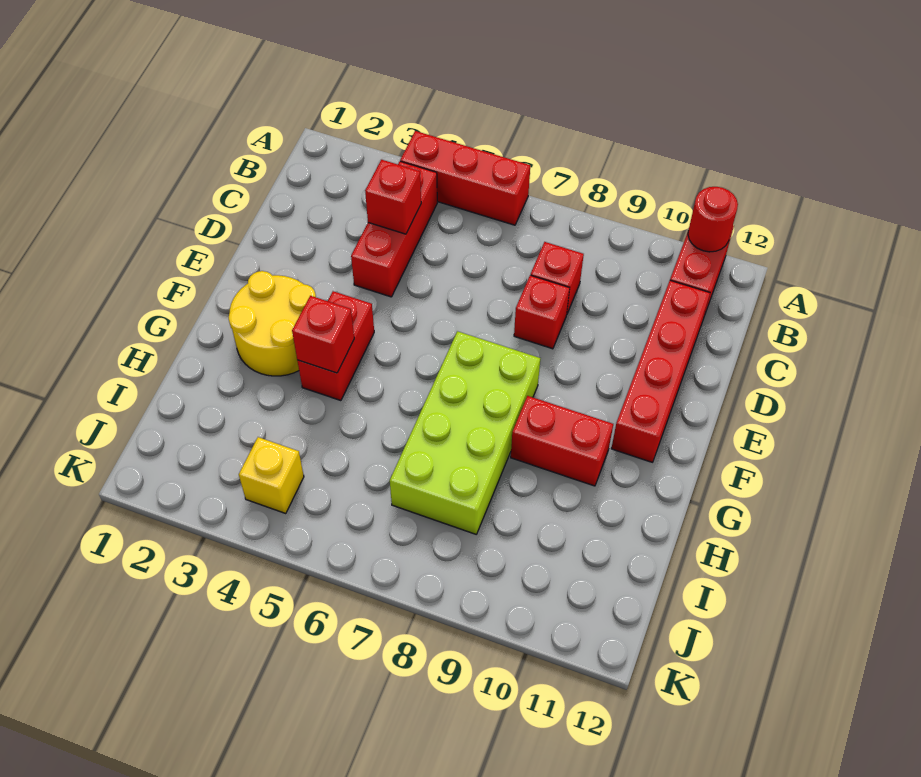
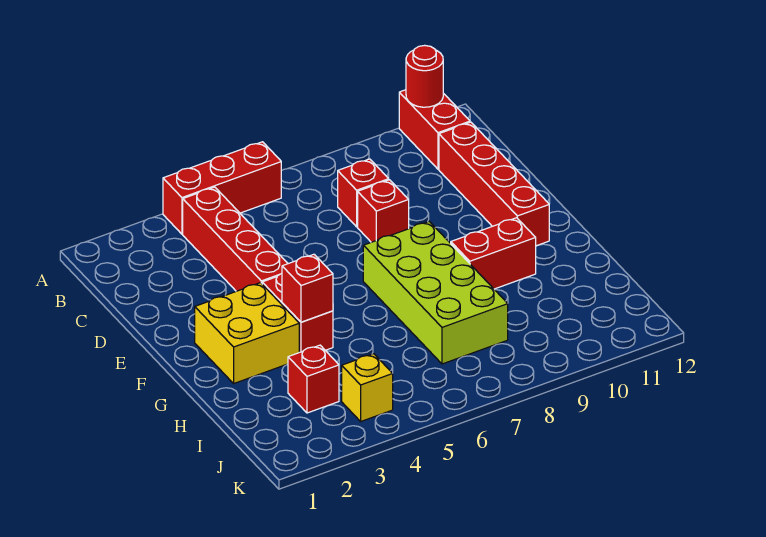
red brick B4:D4 level 1 -> red brick B4:E4 level 1
red brick C4 level 2 -> red brick I3 level 1
yellow round brick F2:G3 level 1 -> yellow brick F2:G3 level 1

